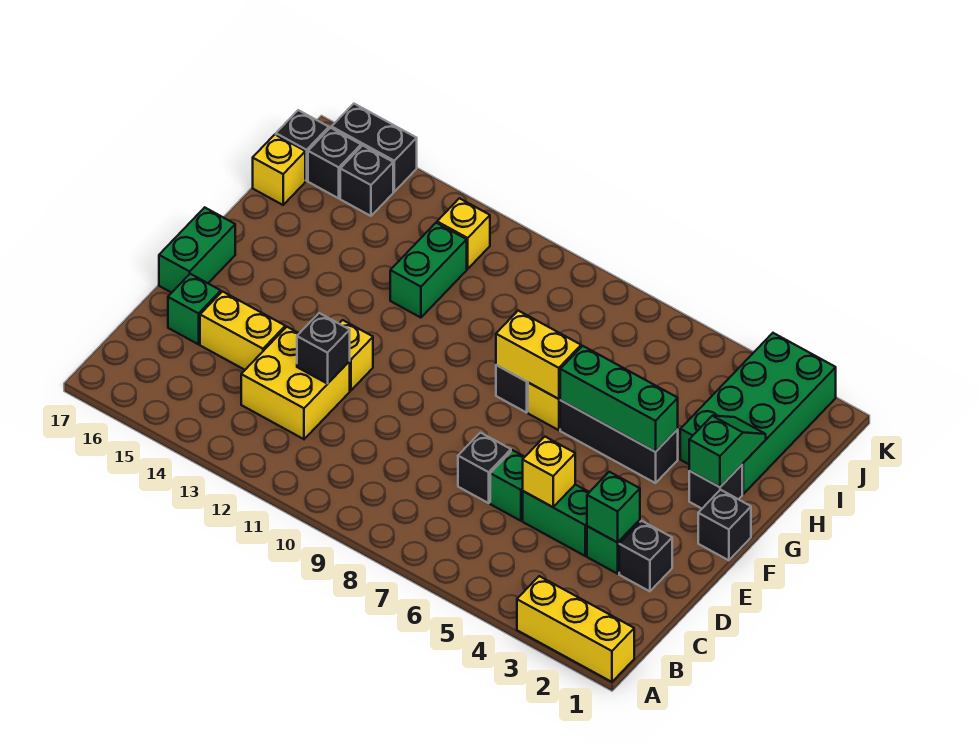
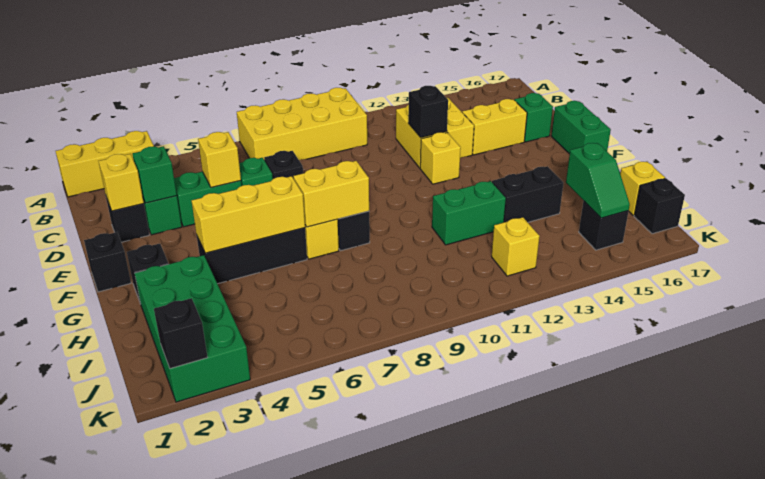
none -> yellow brick A7:B10 level 1
none -> yellow brick D2 level 2
green slope G2:H2 level 2 top G -> green slope I15:J15 level 2 top I
green brick G4:G6 level 2 -> yellow brick G4:G6 level 2
green brick H12:I12 level 1 -> green brick H11:H12 level 1
black brick J16 level 1 -> black brick K2 level 2
black brick K15:K16 level 1 -> black brick H13:H14 level 1

